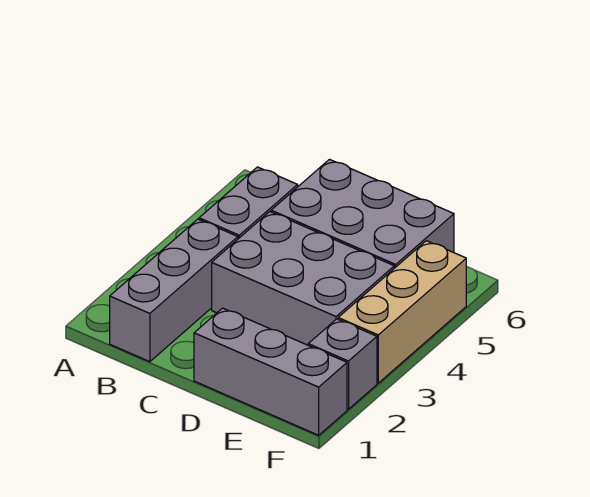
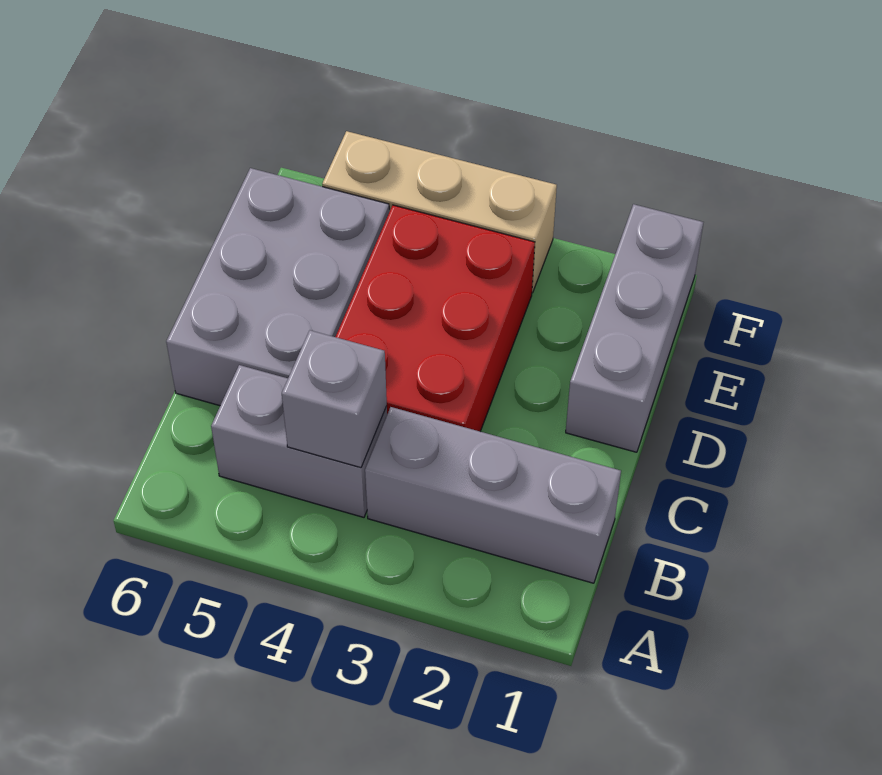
grey brick C3:E4 level 1 -> red brick C3:E4 level 1
grey brick F2 level 1 -> grey brick B4 level 2

